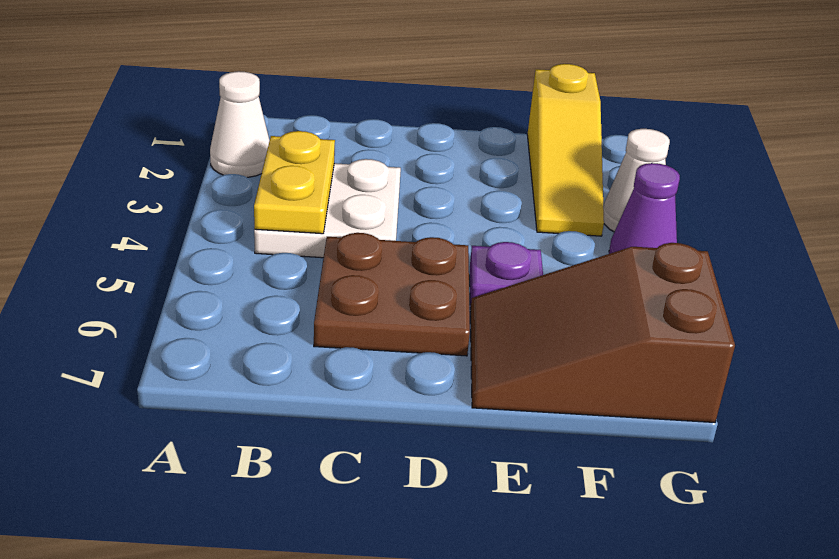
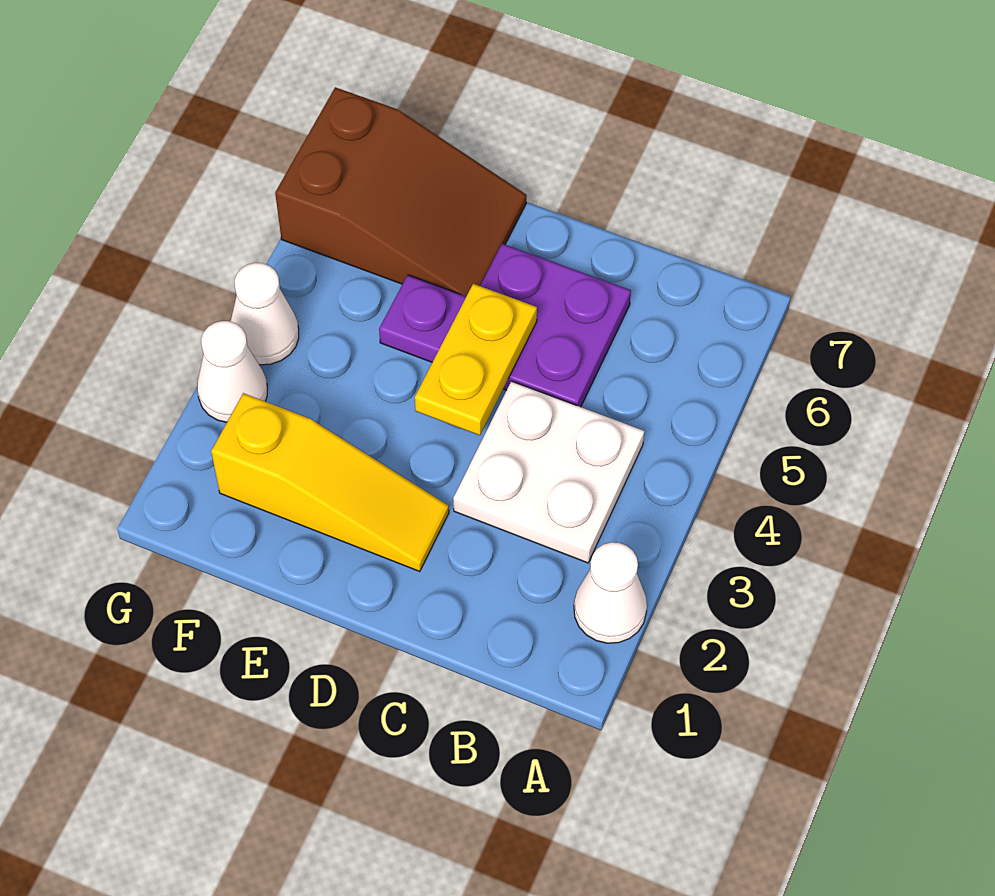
yellow plate B3:B4 level 2 -> yellow plate D4:D5 level 2
brown plate C5:D6 level 1 -> purple plate C5:D6 level 1
yellow slope F1:F3 level 1 top 1 -> yellow slope D2:F2 level 1 top F
purple cone G4 level 1 -> white cone G4 level 1

